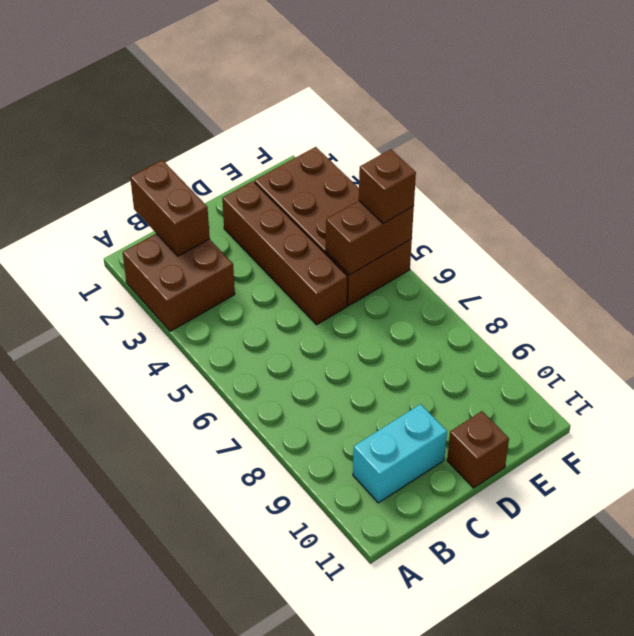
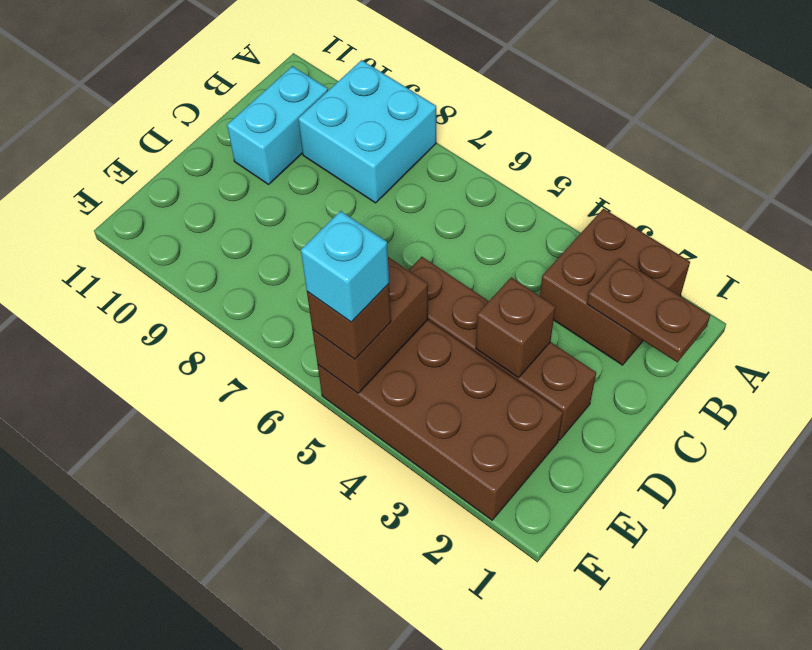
none -> cyan brick A8:B9 level 1
brown brick B1:B2 level 2 -> brown plate B1:B2 level 2
brown brick D11 level 1 -> brown brick D3 level 2
none -> cyan brick F5 level 4

